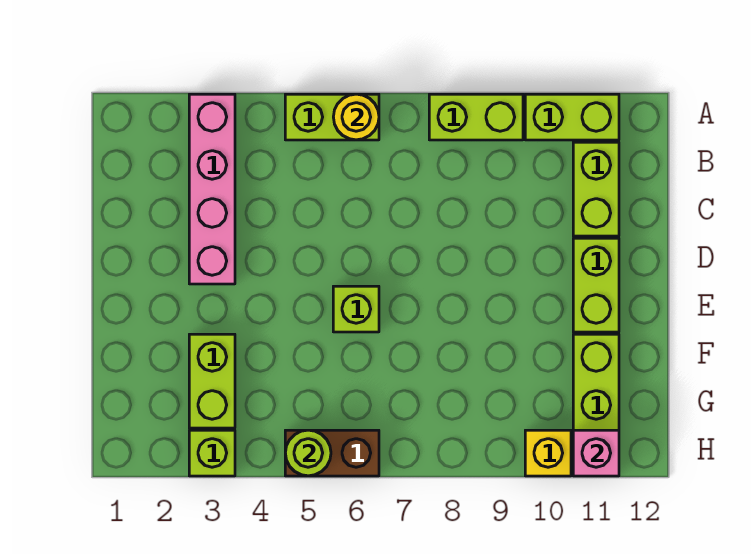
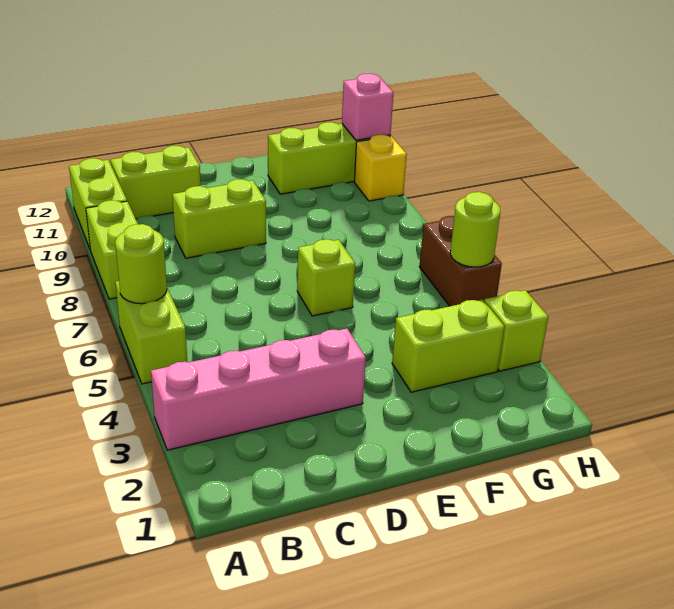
yellow round brick A6 level 2 -> lime round brick A6 level 2
lime brick D11:E11 level 1 -> lime brick C9:D9 level 1

